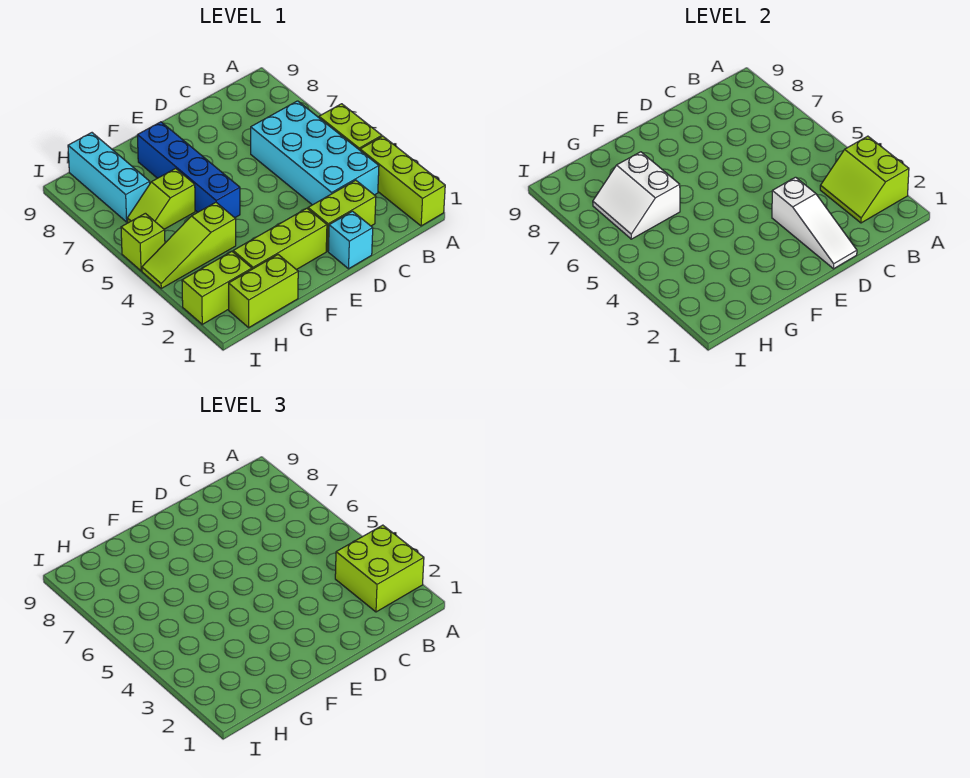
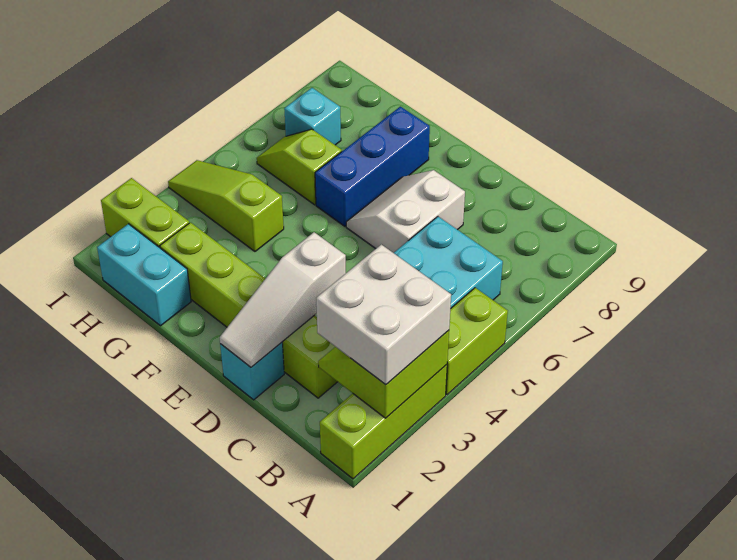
lime brick A2:B3 level 3 -> white brick A2:B3 level 3
blue brick F5:F8 level 1 -> blue brick F6:F8 level 1
lime brick G1:H1 level 1 -> cyan brick G1:H1 level 1
white slope G6:H7 level 2 top G -> white slope D6:E7 level 1 top D
cyan brick H7:H9 level 1 -> cyan brick H7 level 1
lime brick I5 level 1 -> none

